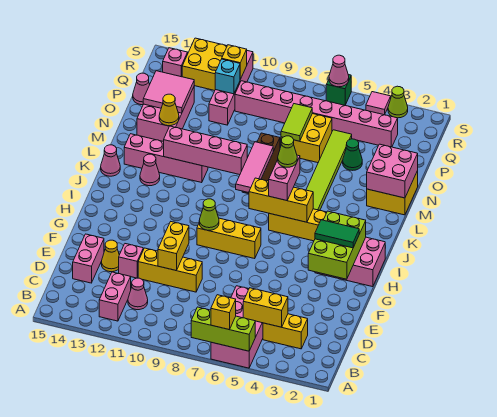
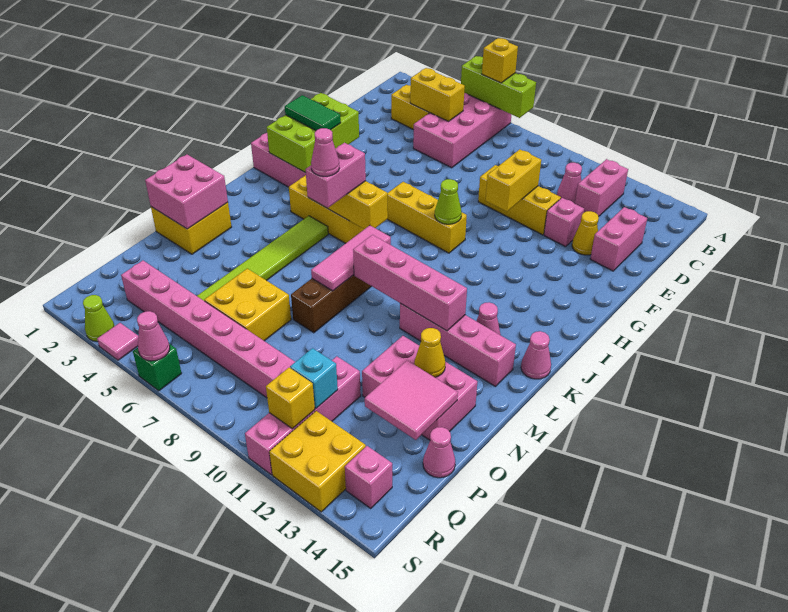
lime cone K6 level 4 -> pink cone K6 level 4
pink brick N13:P14 level 1 -> pink brick N12:O14 level 1
green cone O4 level 1 -> none
lime tile O7:P7 level 2 -> none

